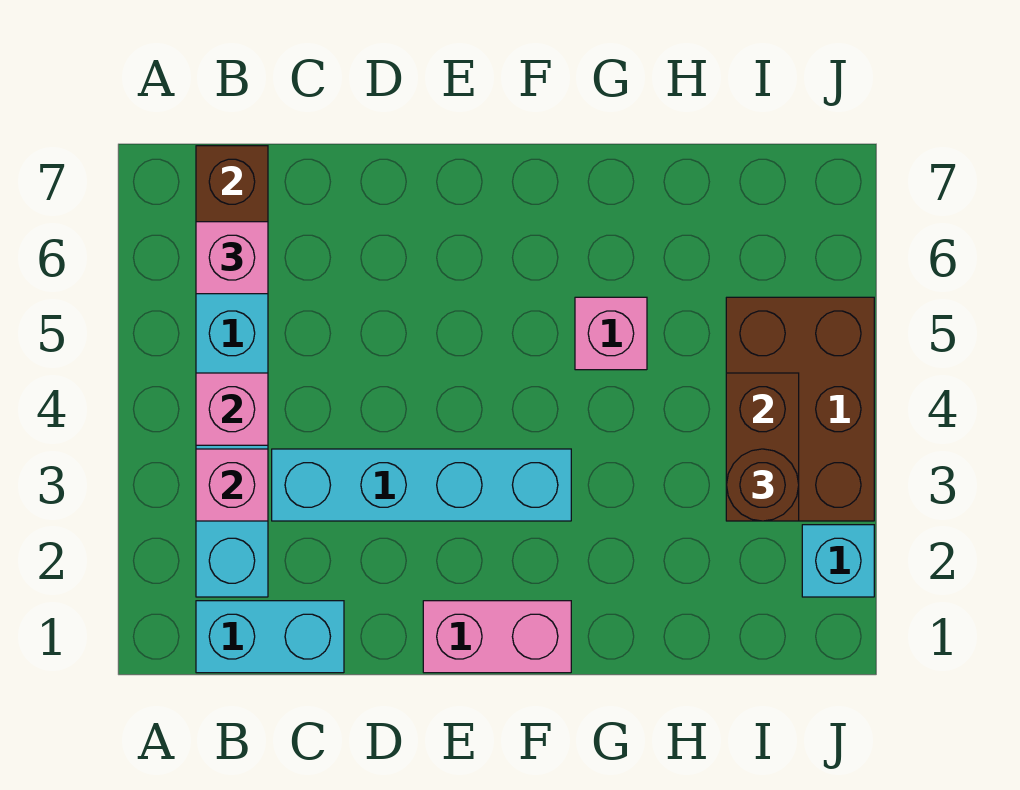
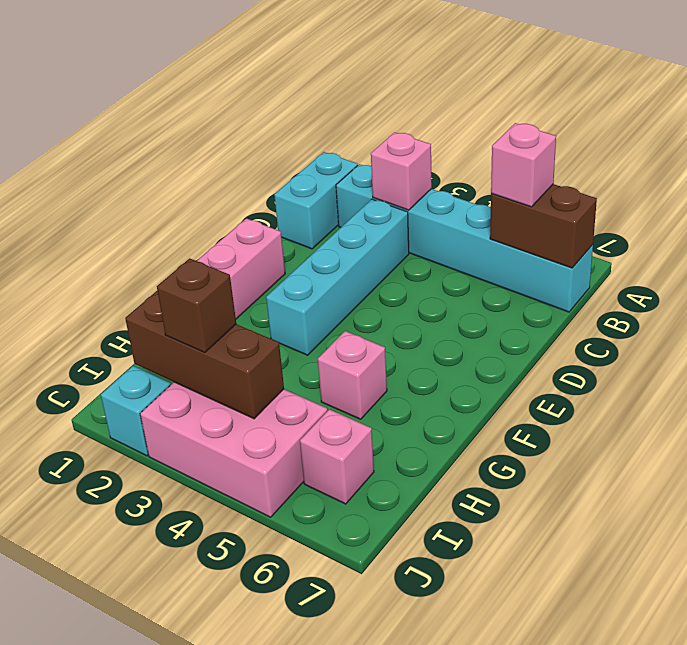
pink brick B4 level 2 -> pink brick I6 level 1
brown brick I3:J5 level 1 -> pink brick I3:J5 level 1
brown brick I3:I4 level 2 -> brown brick I2:I4 level 2
brown round brick I3 level 3 -> brown brick I3 level 3

